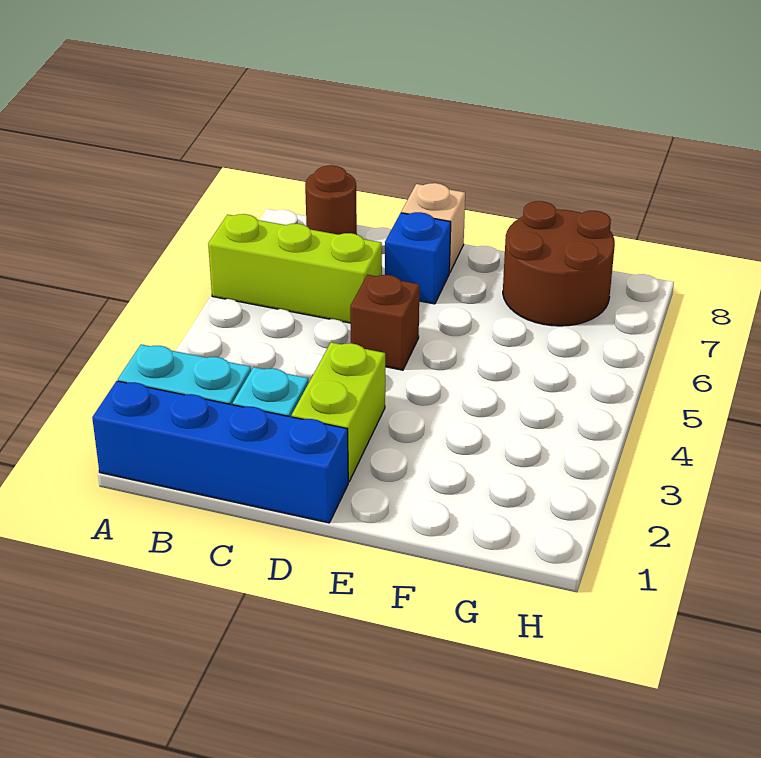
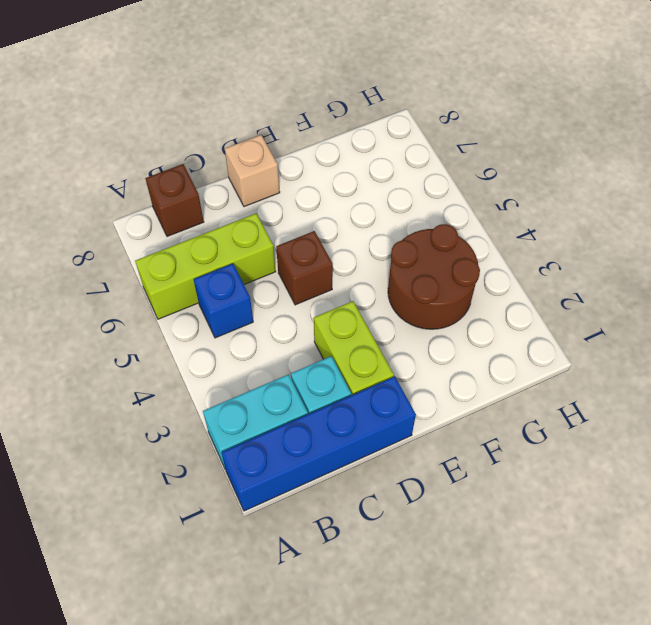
brown round brick B8 level 1 -> brown brick B8 level 1
blue brick D7 level 1 -> blue brick B5 level 1
brown round brick F7:G8 level 1 -> brown round brick F3:G4 level 1

